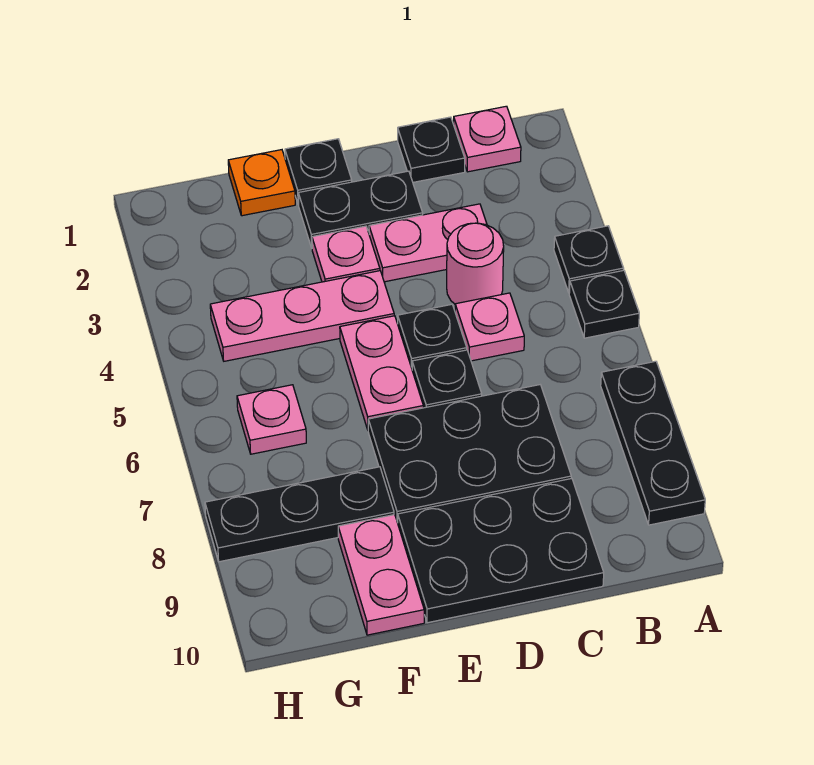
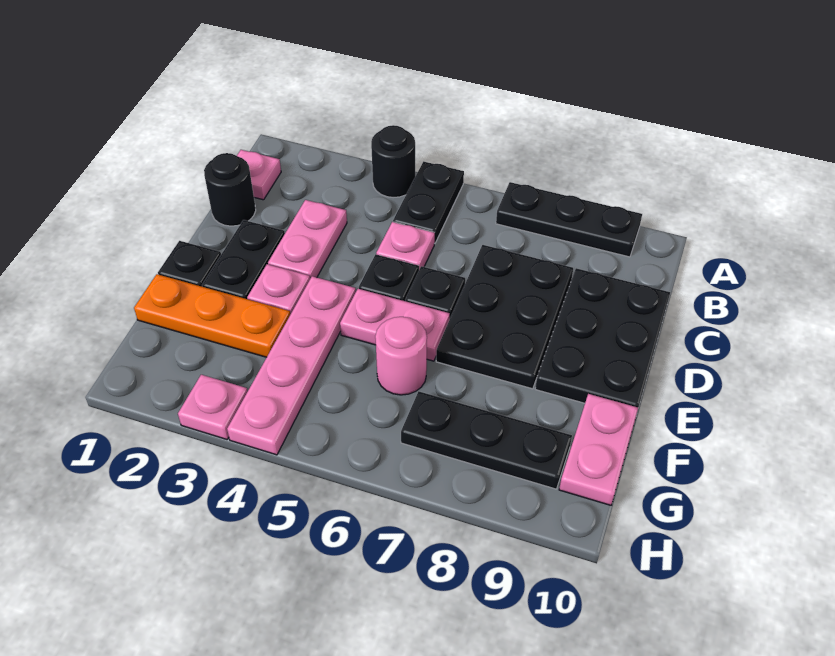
black plate A4 level 1 -> black round brick A4 level 1
black plate A5 level 1 -> black plate A5:B5 level 1
black plate C1 level 1 -> black round brick C1 level 1
pink round brick C4 level 1 -> pink round brick F6 level 1
pink plate E4:G4 level 1 -> pink plate E4:H4 level 1
orange plate F1 level 1 -> orange plate F1:F3 level 1
black plate F8:H8 level 1 -> black plate G7:G9 level 1
pink plate F9:F10 level 1 -> pink plate F10:G10 level 1
pink plate G6 level 1 -> pink plate H3 level 1

